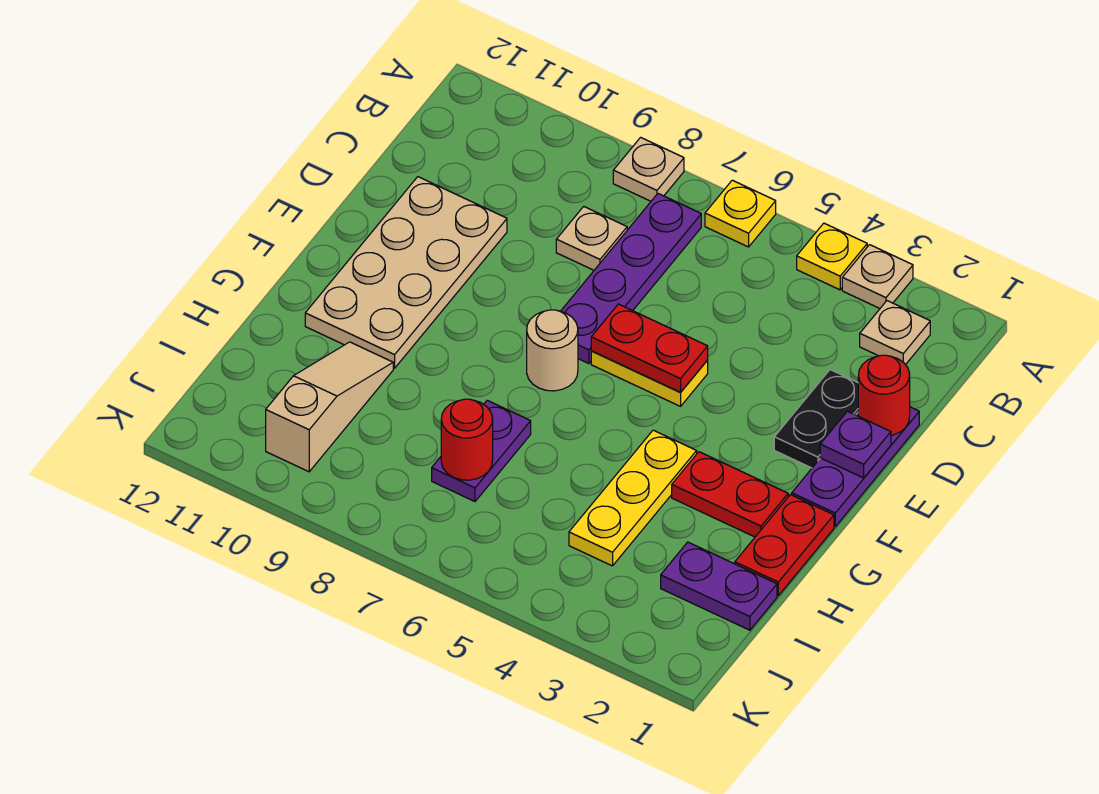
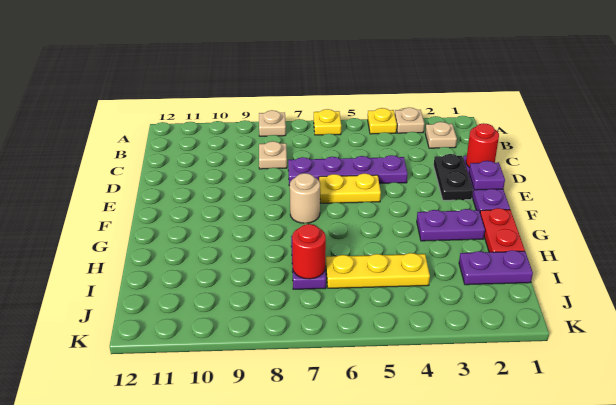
purple plate B7:E7 level 1 -> purple plate D4:D7 level 1
tan plate D10:G11 level 1 -> none
red plate E5:E6 level 2 -> none
red plate G2:G3 level 1 -> purple plate G2:G3 level 1
yellow plate G4:I4 level 1 -> yellow plate I4:I6 level 1
tan slope H10:J10 level 1 top J -> none

